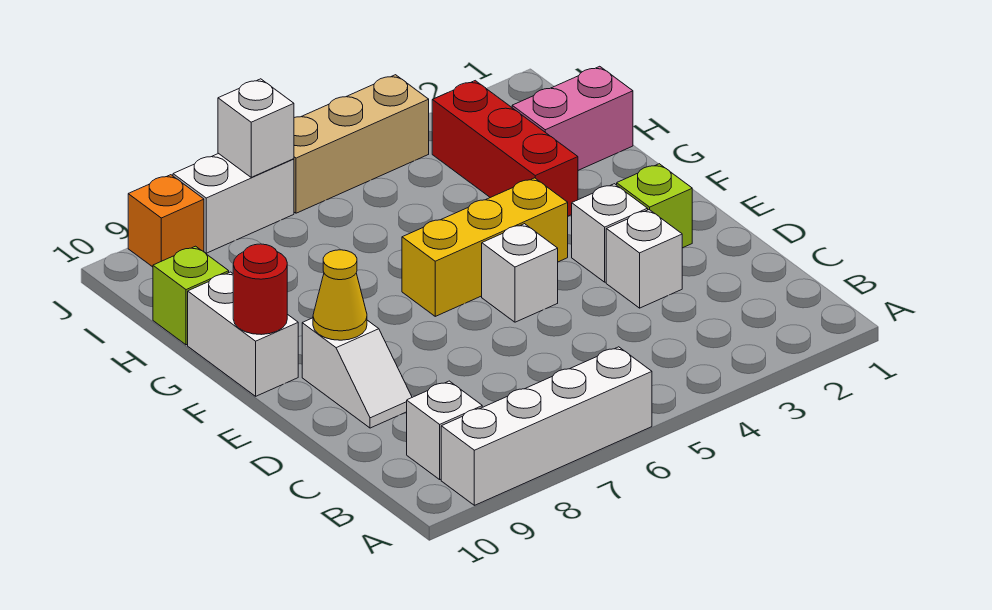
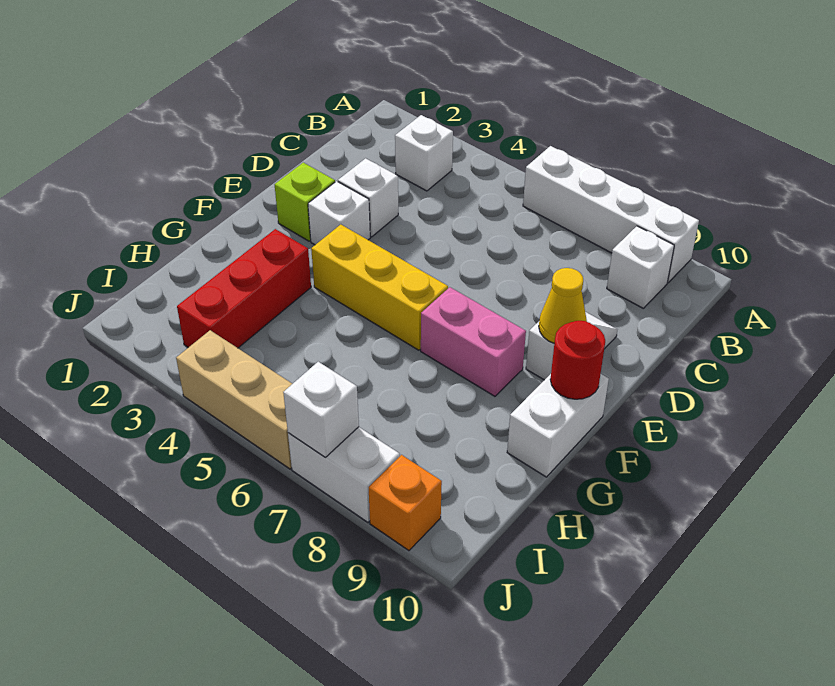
white brick E5 level 1 -> white brick B3 level 1
pink brick H1:H2 level 1 -> pink brick F7:F8 level 1
lime brick H10 level 1 -> none

